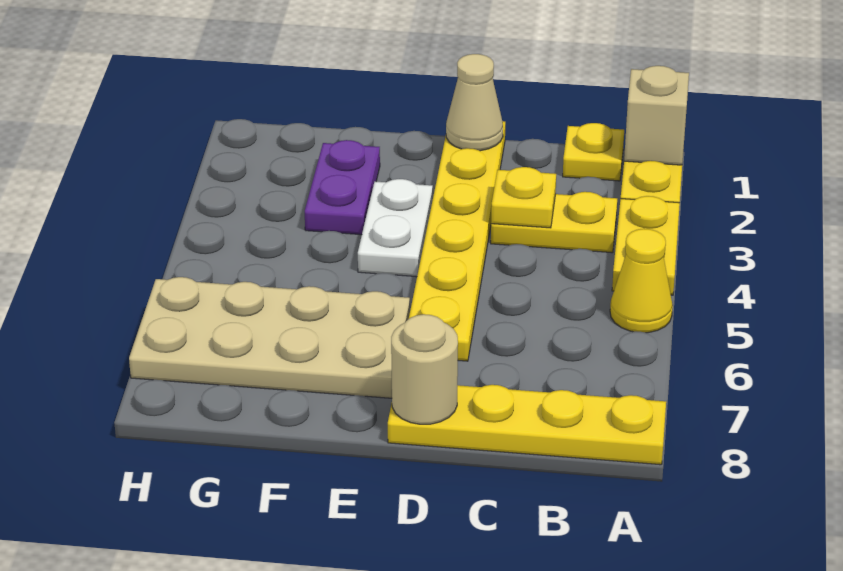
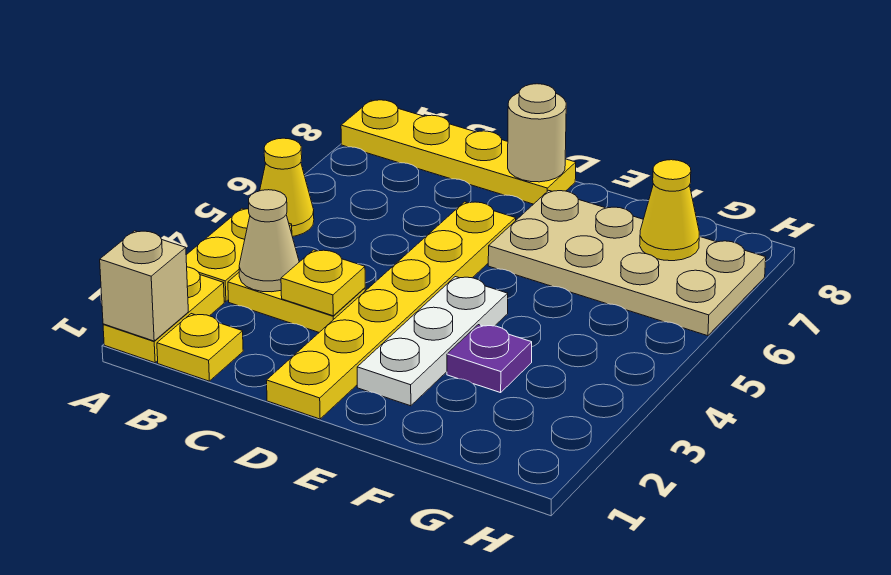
tan cone D1 level 2 -> tan cone B3 level 2
white plate E3:E4 level 1 -> white plate E2:E4 level 1
purple plate F2:F3 level 1 -> purple plate F3 level 1
none -> yellow cone G7 level 2

